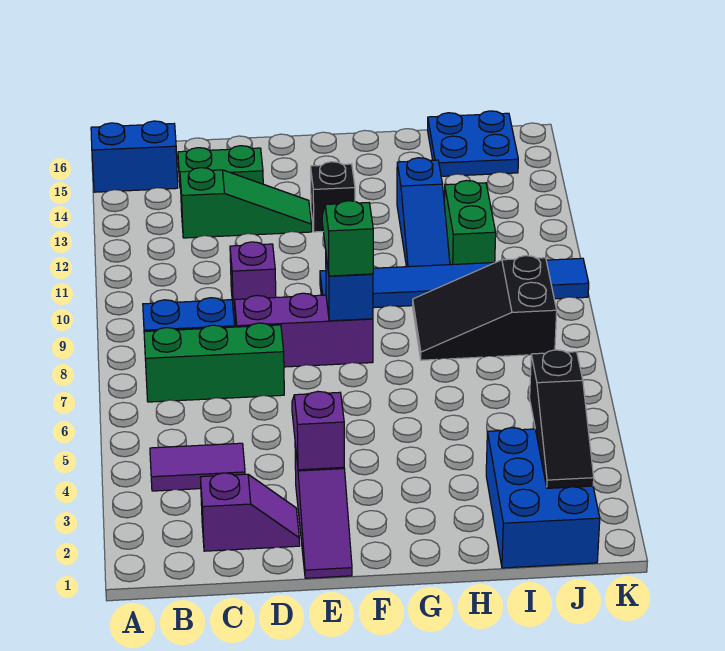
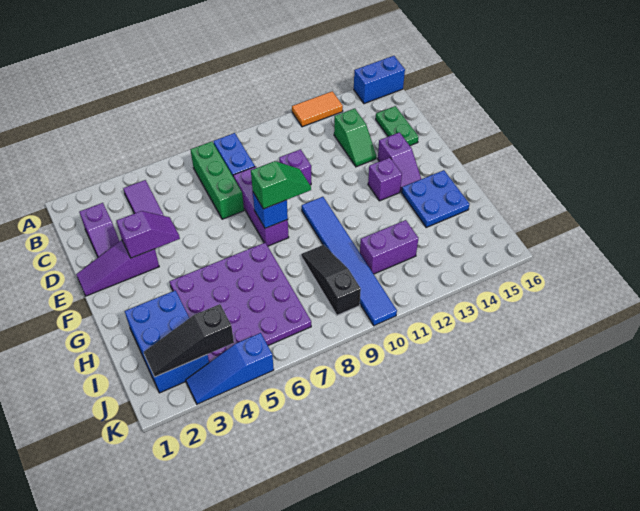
none -> orange tile A12:A13 level 1
blue brick A15:B15 level 1 -> blue brick A15:A16 level 1
green slope C13:E13 level 1 top C -> green slope C13:D13 level 1 top C
none -> purple slope E14:F14 level 1 top E
black brick F13 level 1 -> purple brick F13 level 1
none -> purple plate G4:J7 level 1
black slope H8:J9 level 1 top J -> black slope H9:J9 level 1 top J
blue slope H11:H13 level 1 top 13 -> blue slope K3:K5 level 1 top 5
blue brick I1:J3 level 1 -> blue brick H2:J3 level 1
green brick I11:I12 level 1 -> purple brick I11:I12 level 1
blue plate I15:J16 level 1 -> blue plate G14:H15 level 1

